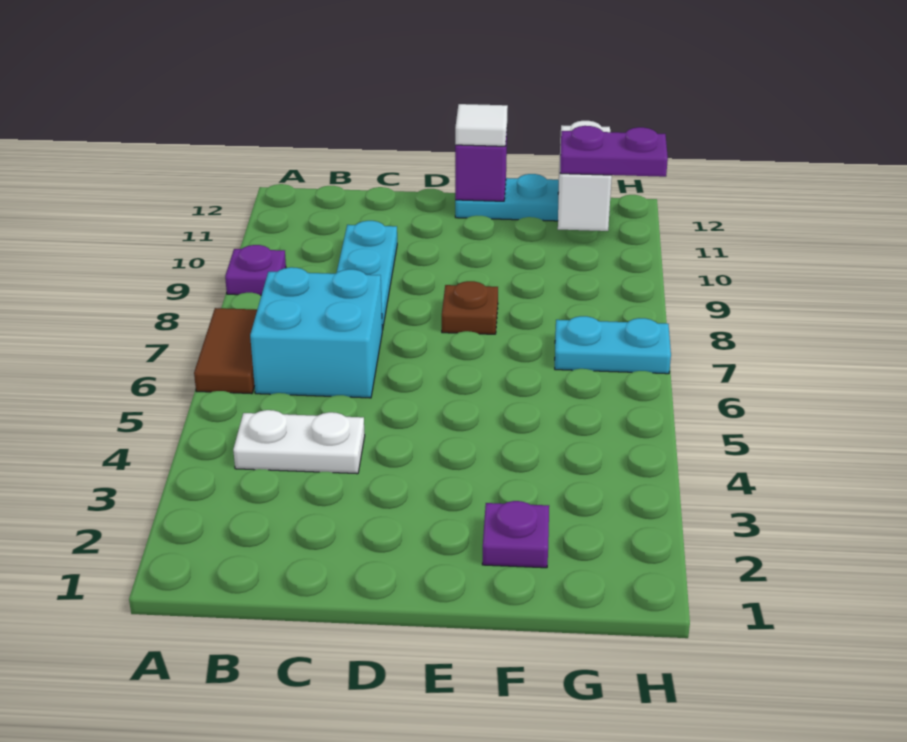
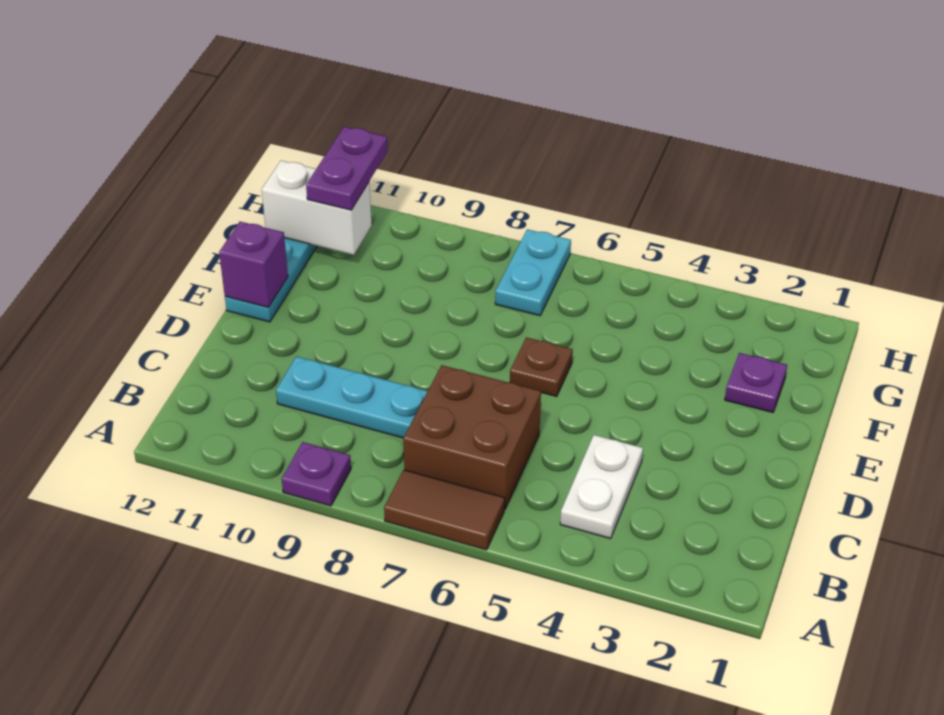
cyan brick B6:C7 level 1 -> brown brick B6:C7 level 1
brown plate E8 level 1 -> brown plate E6 level 1
white tile E12 level 3 -> none

